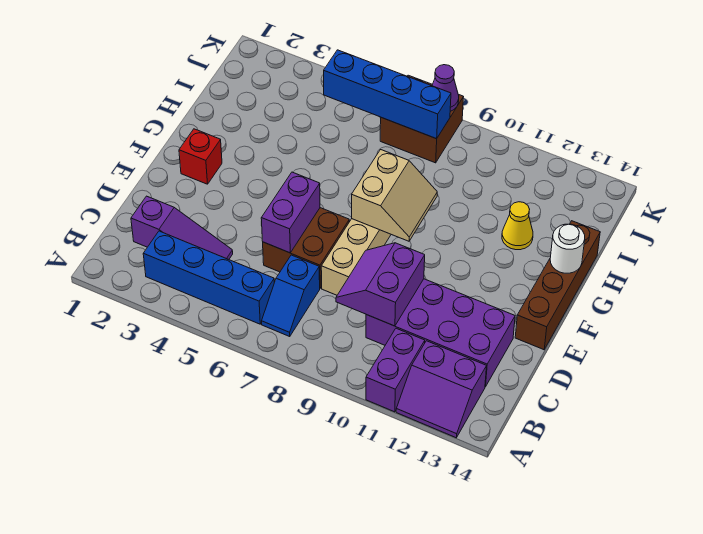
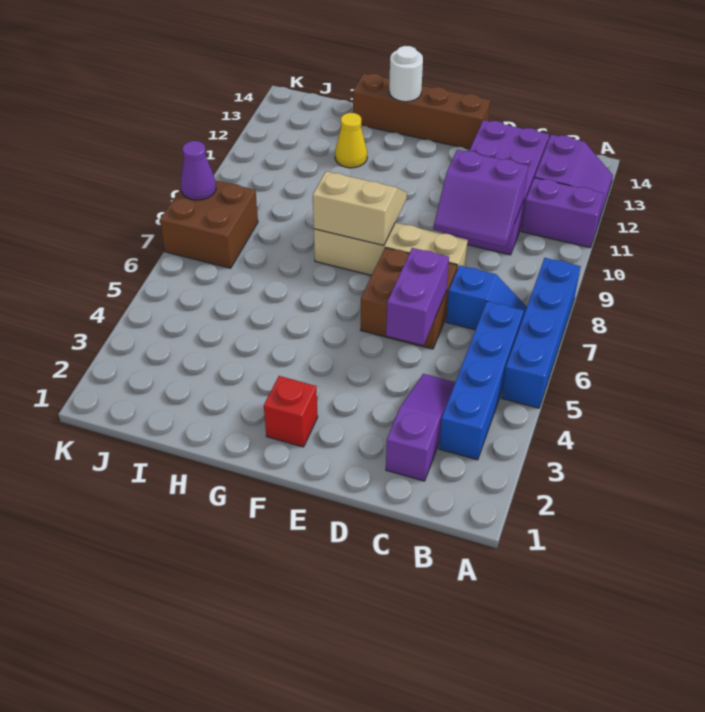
purple brick D6:E6 level 2 -> purple brick D5:D6 level 2
blue brick J5:J8 level 2 -> blue brick A5:A8 level 1

